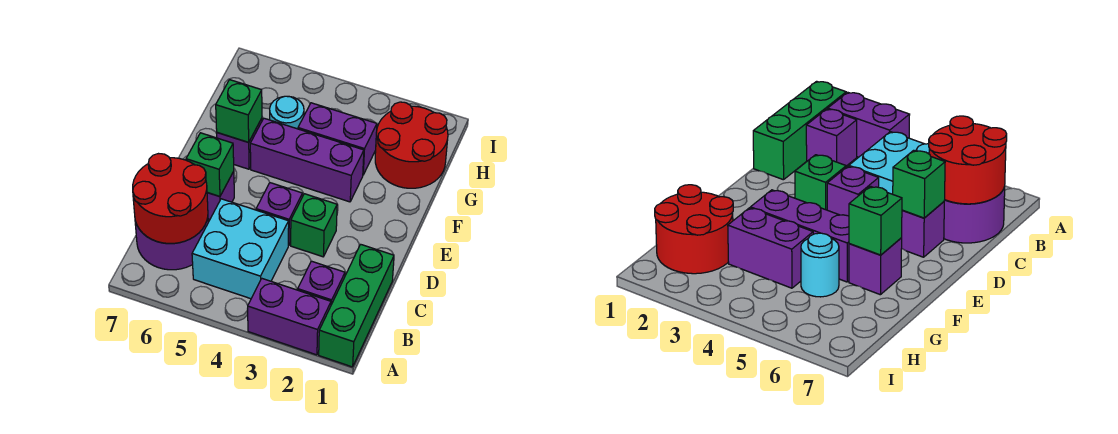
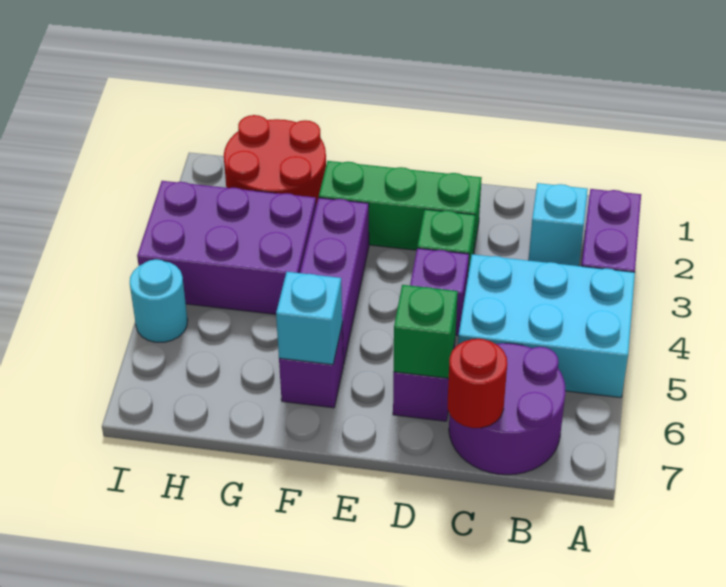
green brick A1:C1 level 1 -> green brick D2:F2 level 1
purple brick B2 level 1 -> cyan brick B2 level 1
cyan brick B4:C5 level 1 -> cyan brick A4:C5 level 1
red round brick B6:C7 level 2 -> red round brick C7 level 2
green brick F6 level 2 -> cyan brick F6 level 2
purple brick G3:G4 level 1 -> purple brick G3:I4 level 1
cyan round brick G5 level 1 -> cyan round brick I5 level 1

